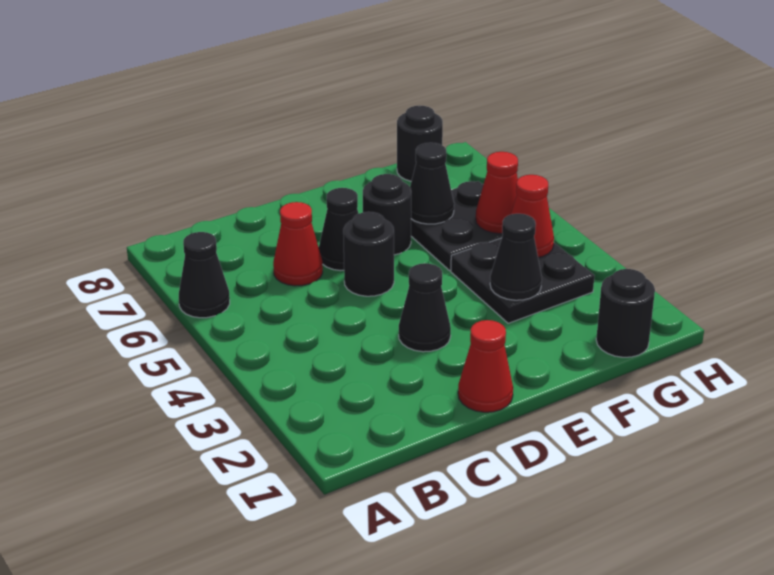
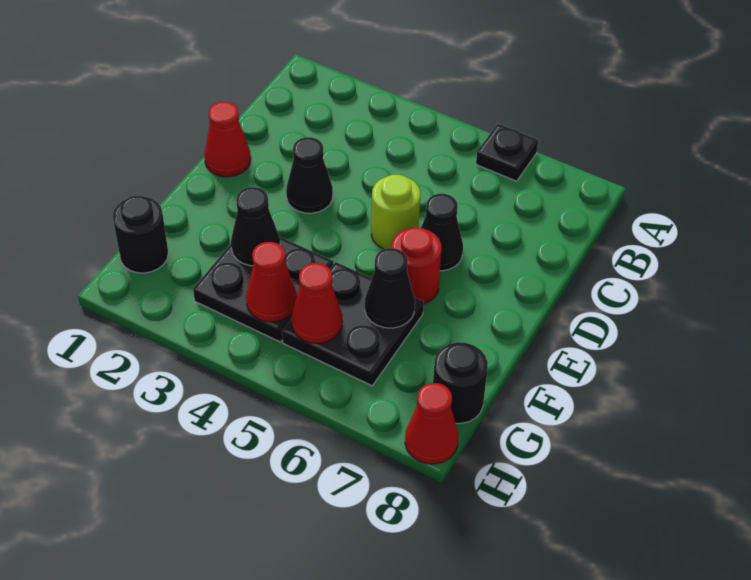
black cone A6 level 1 -> black plate A6 level 1
red cone C6 level 1 -> red cone H8 level 1
black round brick D5 level 1 -> lime round brick D5 level 1
black round brick E6 level 1 -> red round brick E6 level 1

